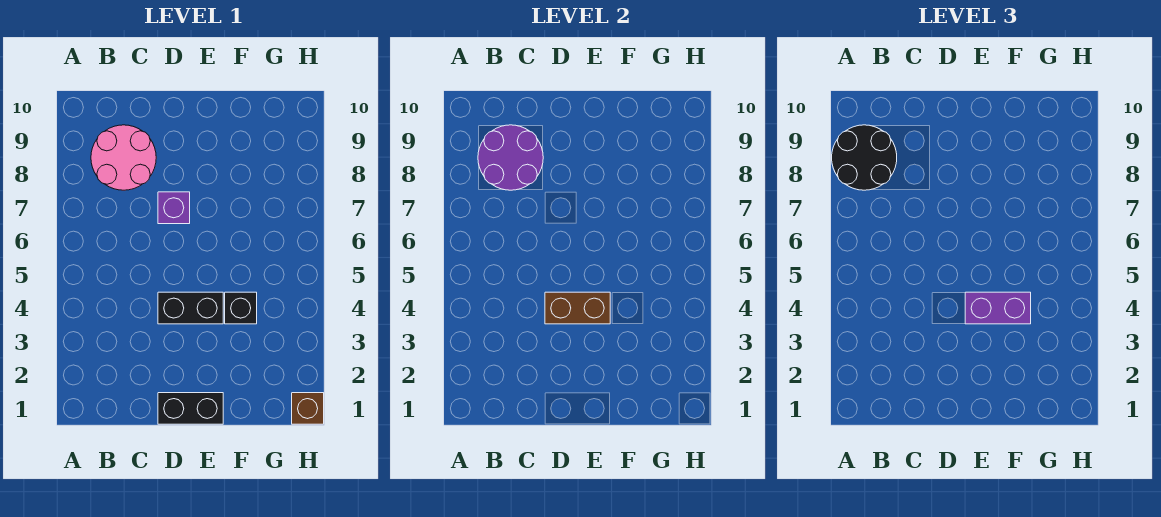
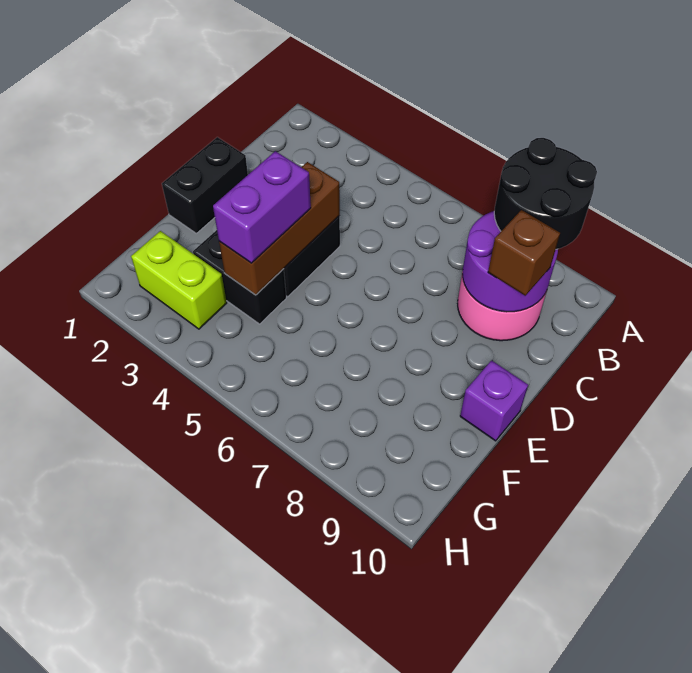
brown brick D4:E4 level 2 -> brown brick D4:F4 level 2
purple brick D7 level 1 -> purple brick E10 level 1
black brick F4 level 1 -> black brick F3:F4 level 1
none -> lime brick G2:G3 level 1
brown brick H1 level 1 -> brown brick C9 level 3

